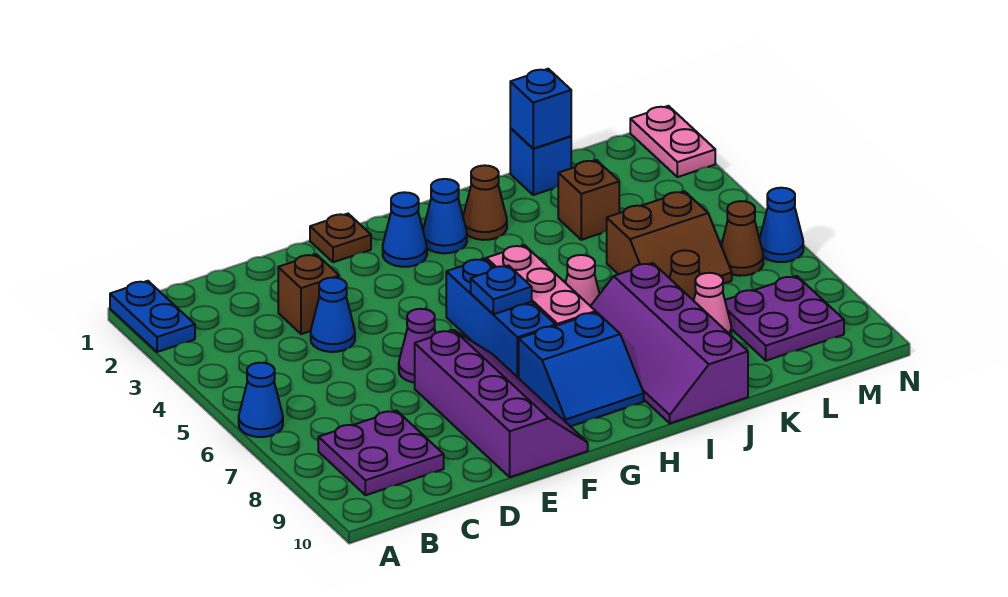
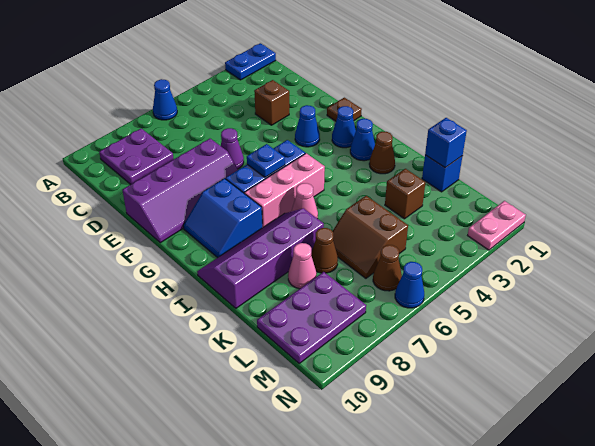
blue cone D4 level 1 -> blue cone F3 level 1
purple plate L8:M9 level 1 -> purple plate L8:M10 level 1

